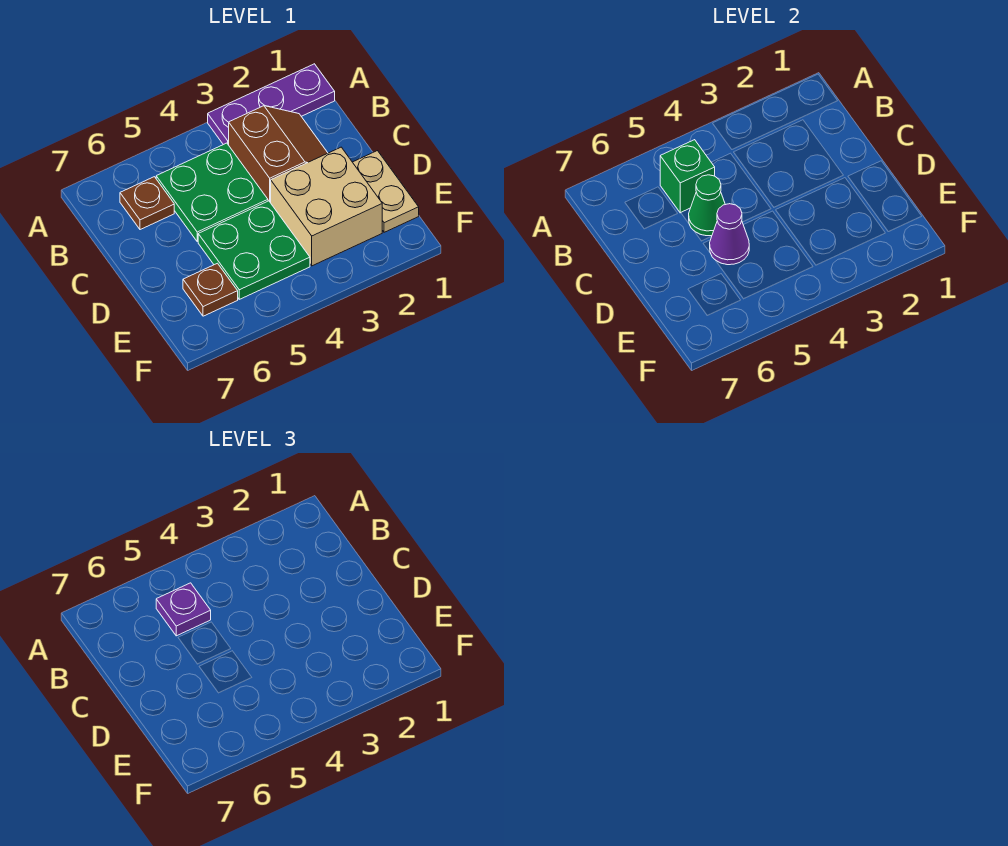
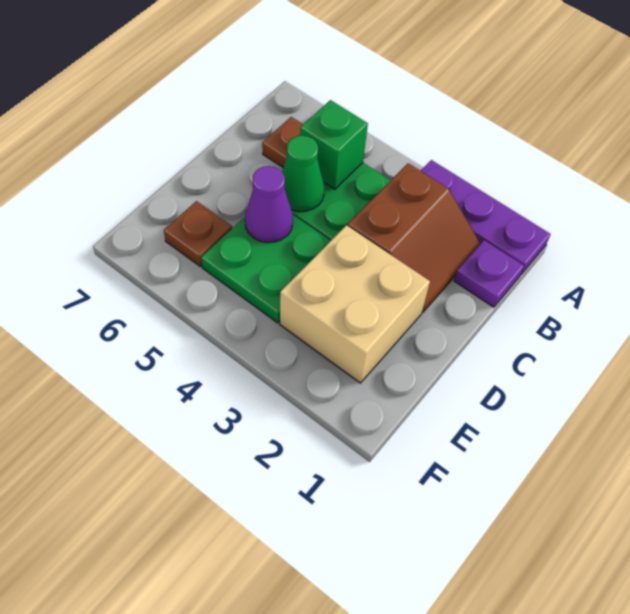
purple plate B5 level 3 -> purple plate B1 level 1
tan plate D1:E1 level 1 -> none

